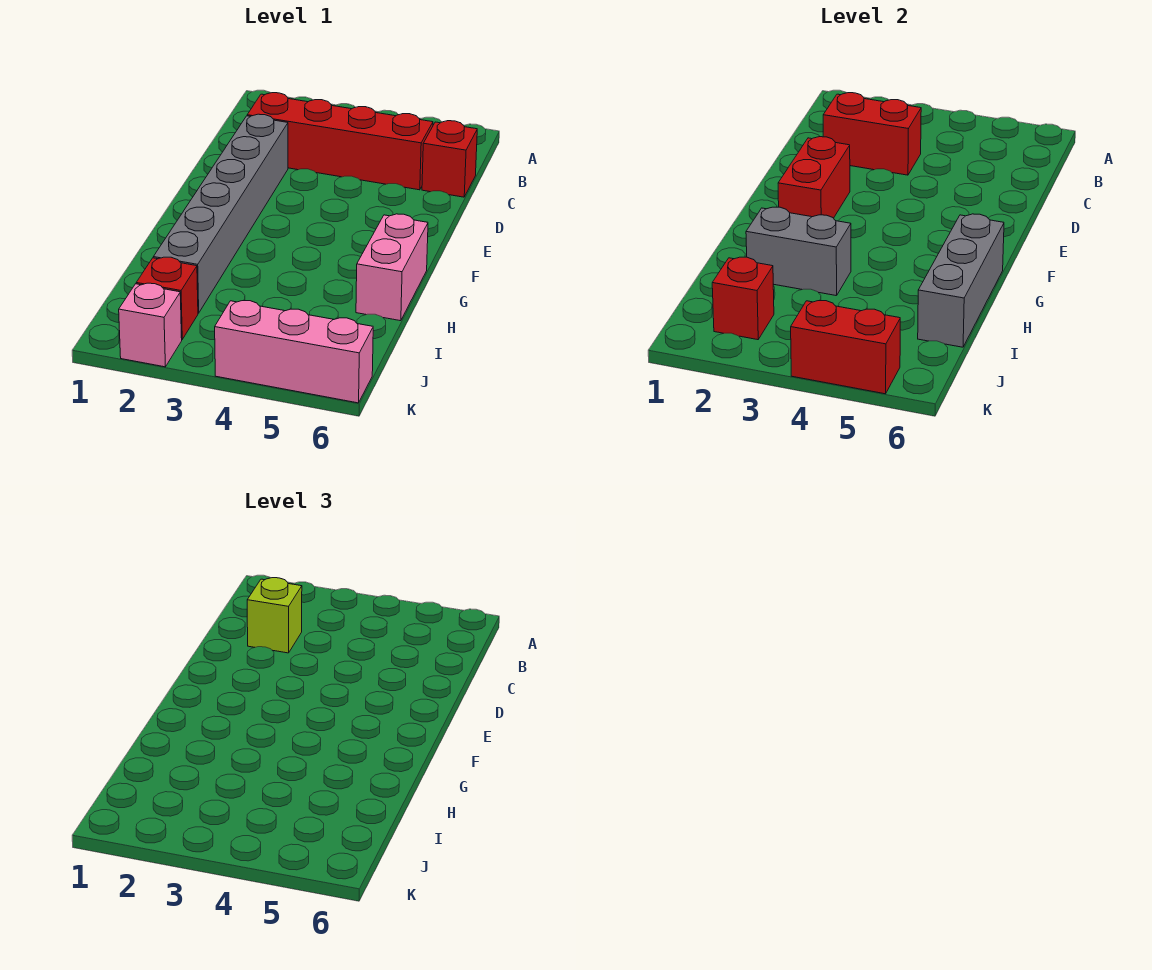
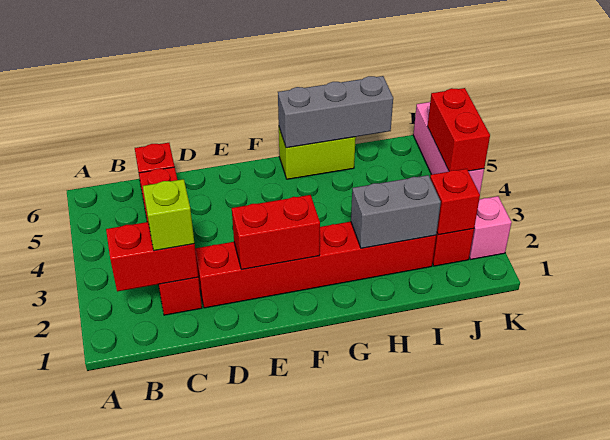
red brick C2:C3 level 2 -> red brick B2:C2 level 2
grey brick D2:I2 level 1 -> red brick D2:I2 level 1
pink brick G6:H6 level 1 -> lime brick G6:H6 level 1
grey brick H2:H3 level 2 -> grey brick H2:I2 level 2

